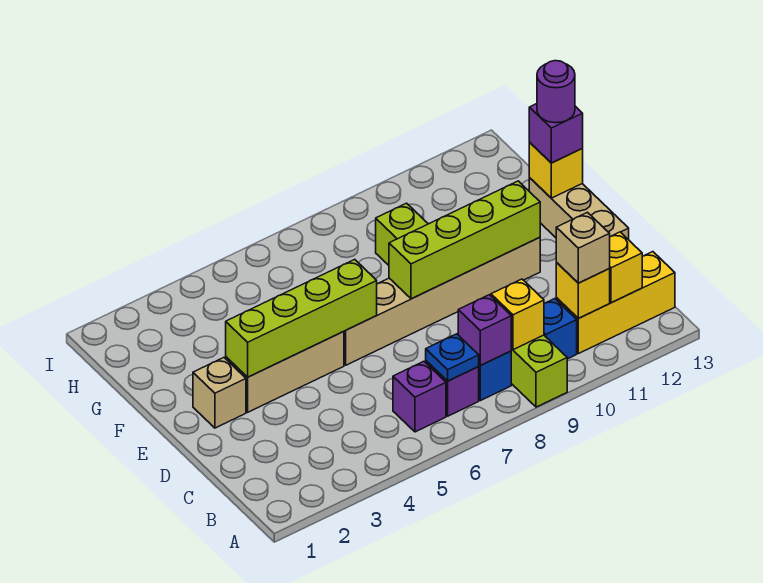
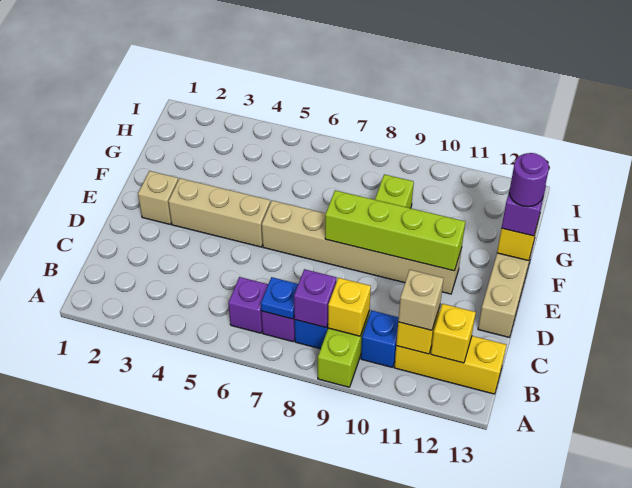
lime brick E3:E6 level 2 -> none

